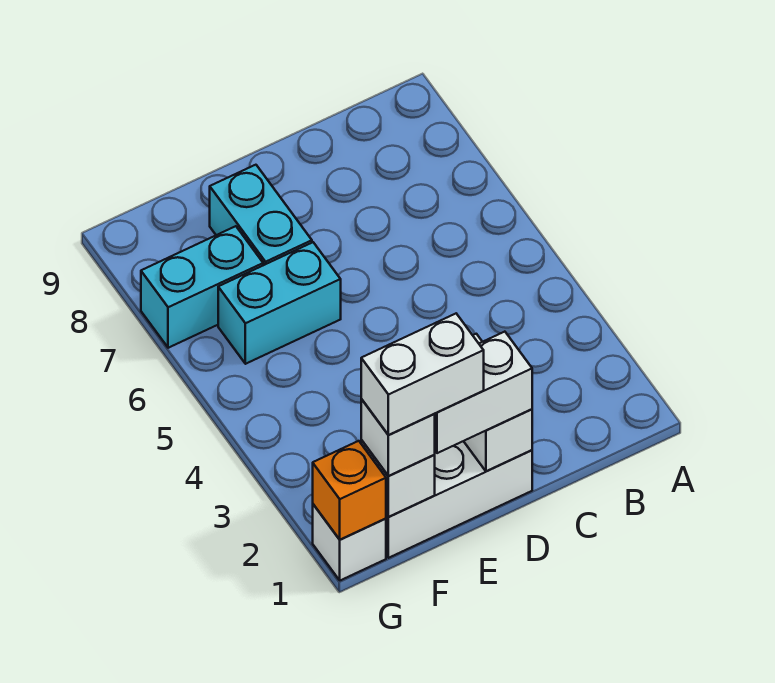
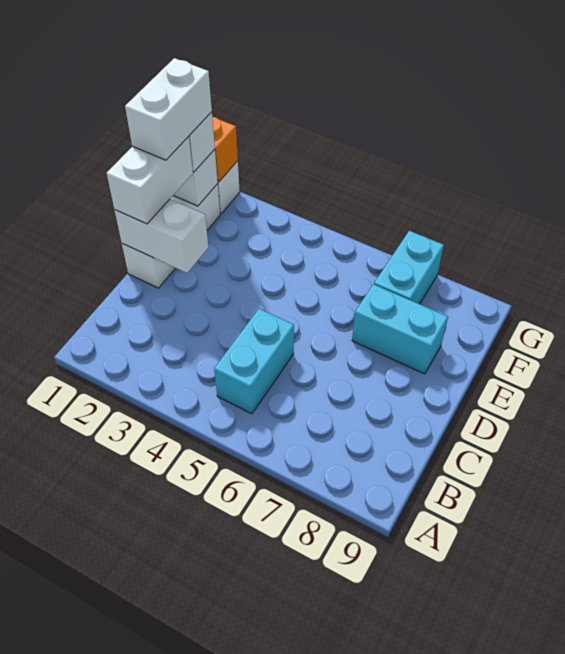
cyan brick E6:F6 level 1 -> cyan brick B5:C5 level 1

